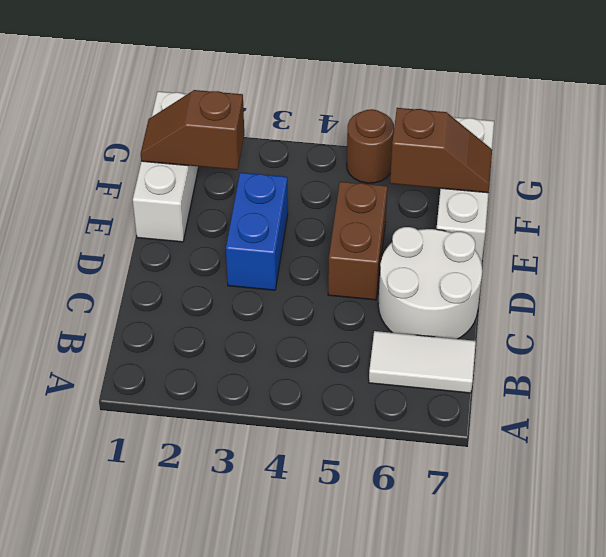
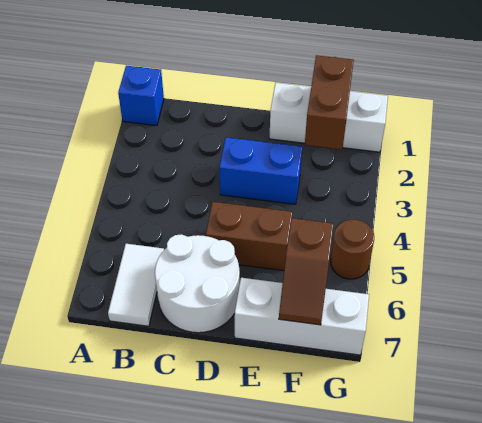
none -> blue brick A1 level 1
brown slope F1:F2 level 2 top 2 -> brown brick F1:F2 level 2

